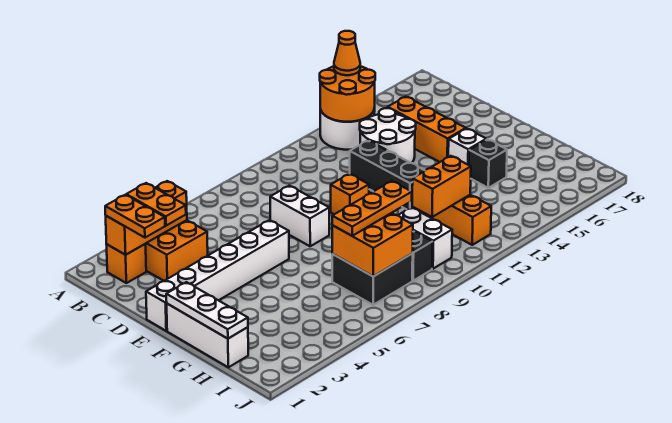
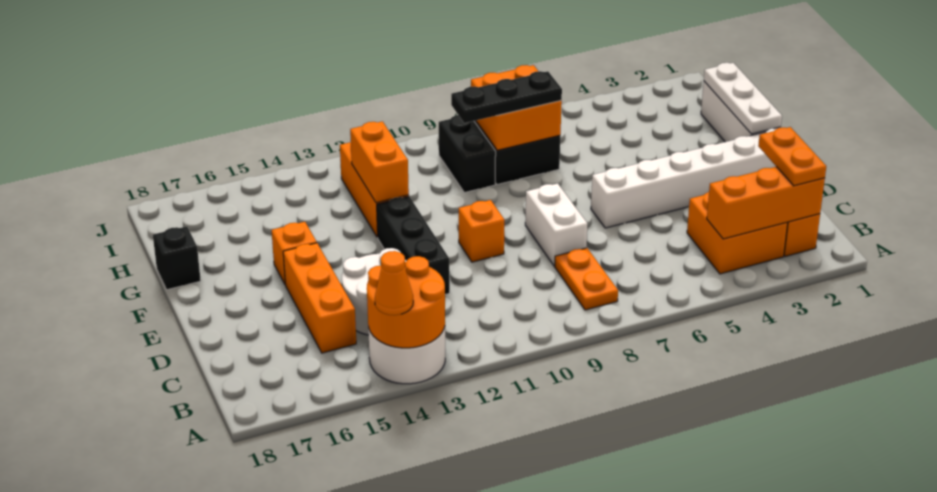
orange plate B3:C3 level 3 -> orange plate B8:C8 level 1
white brick F15 level 1 -> orange brick F15 level 1
black brick G15 level 1 -> black brick G18 level 1
orange plate H7:H9 level 3 -> black plate H7:H9 level 3
white brick H10:I10 level 1 -> none
orange brick H11:H12 level 2 -> orange brick G12:H12 level 2

